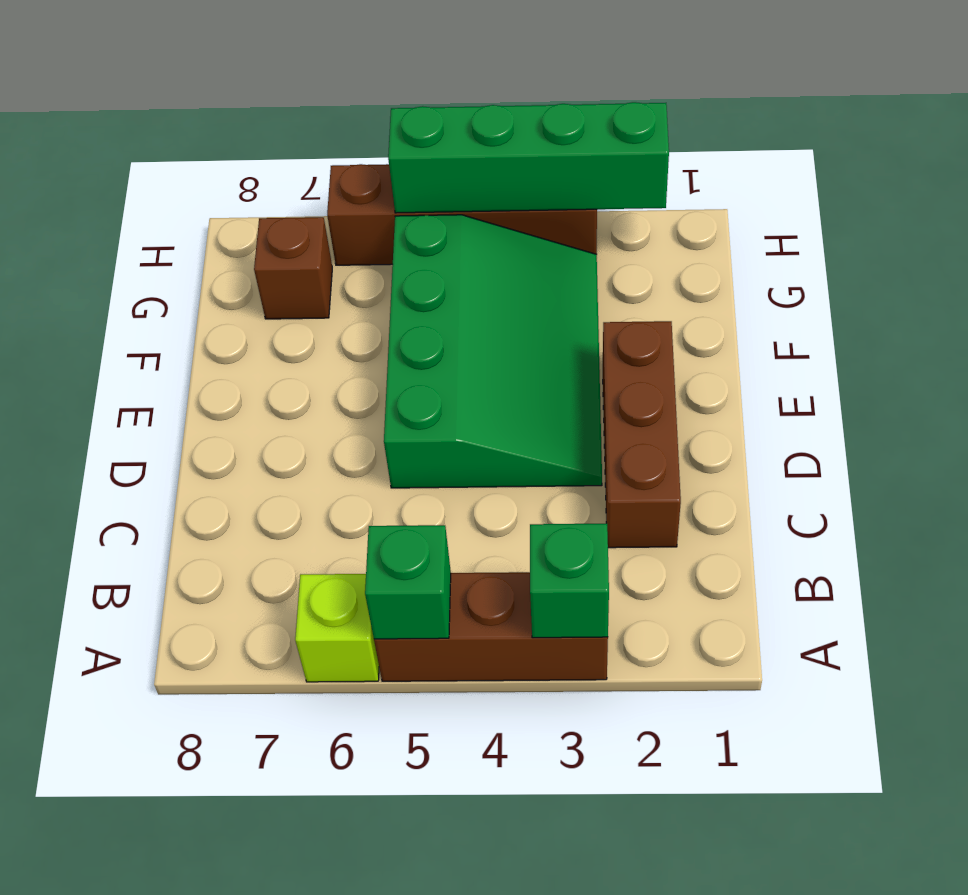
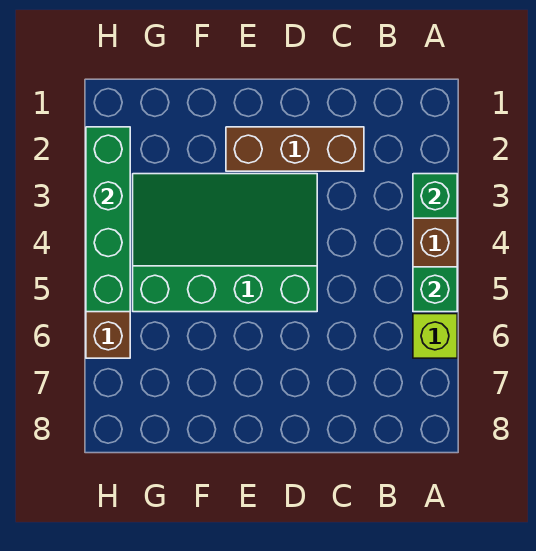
brown brick G7 level 1 -> none

